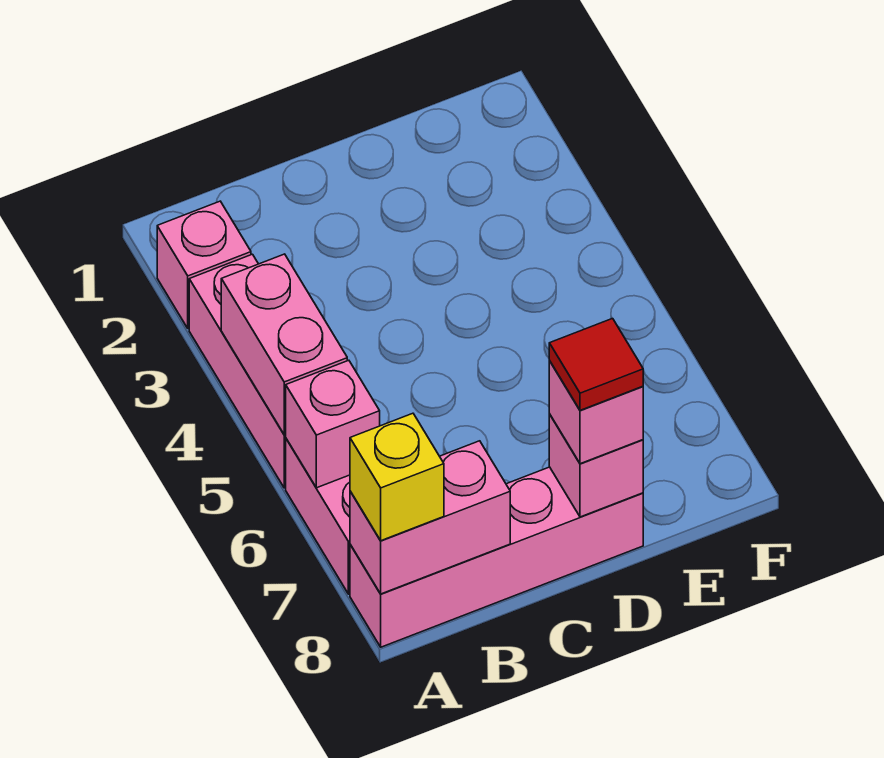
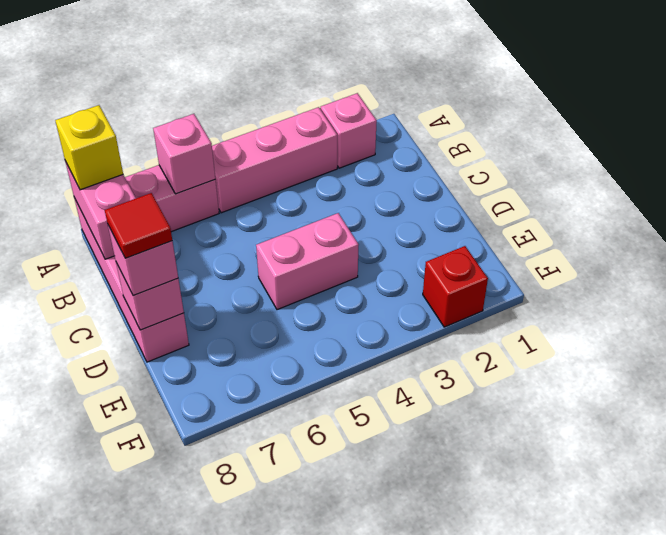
pink brick A4:A5 level 2 -> pink brick D4:D5 level 1
none -> red brick F2 level 1

